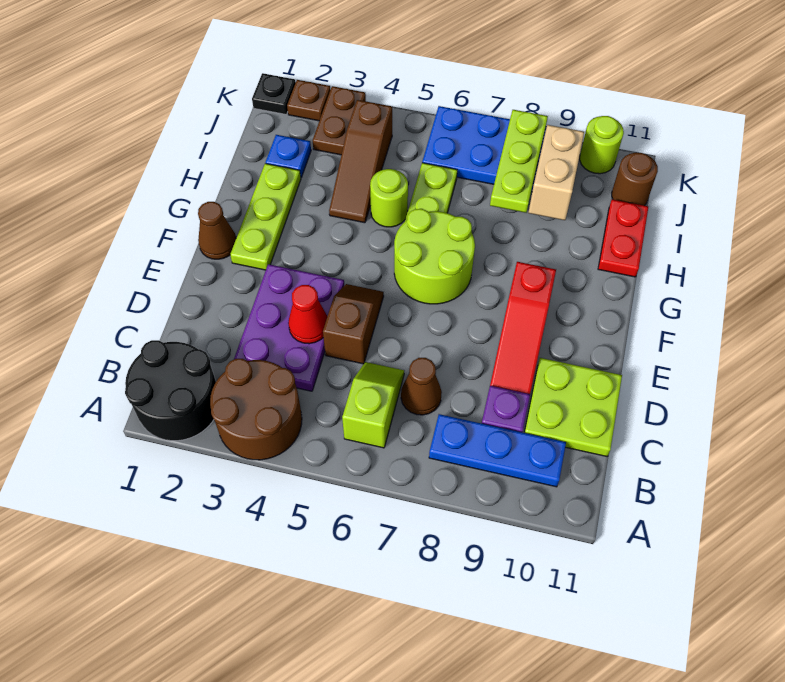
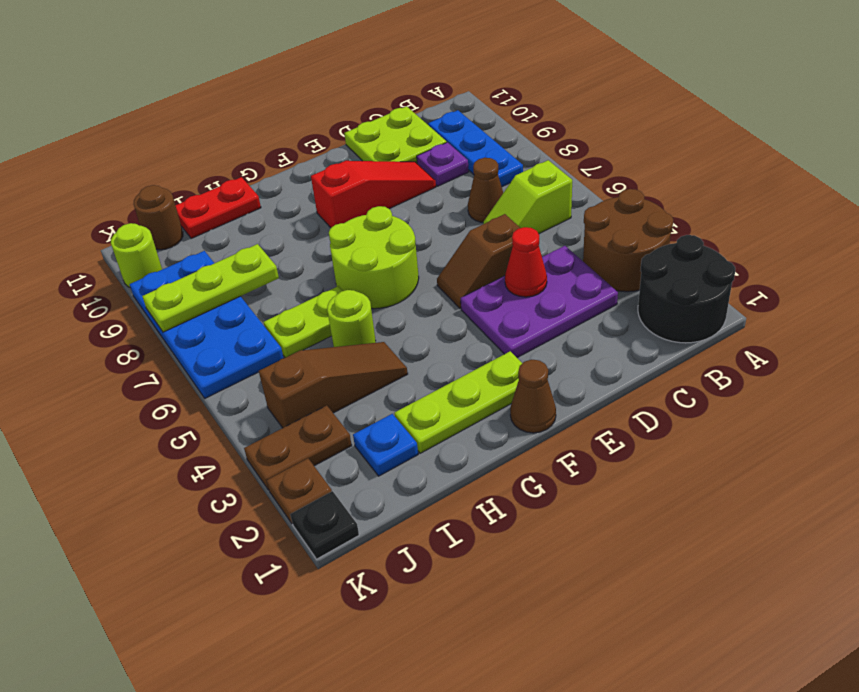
tan brick I9:J9 level 2 -> none

